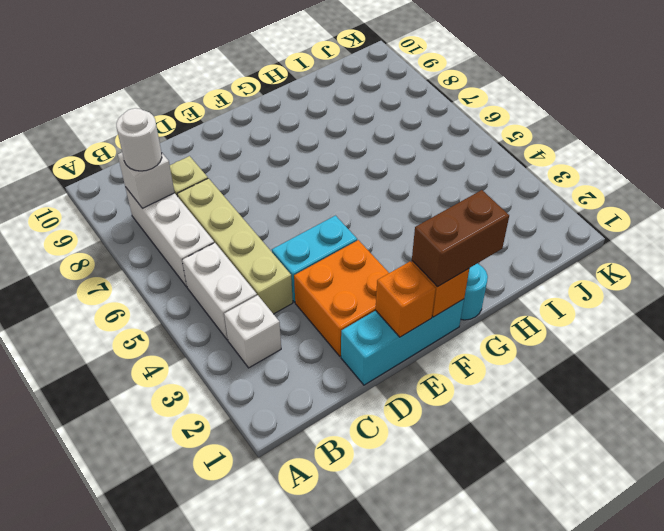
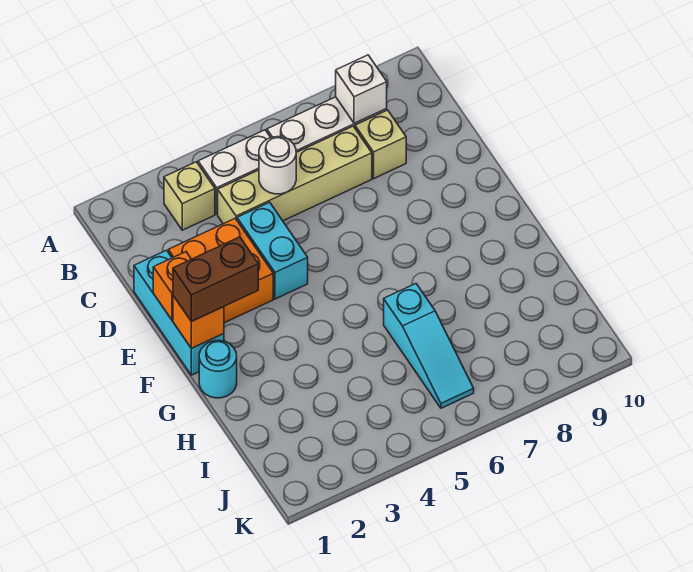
white brick B3 level 1 -> tan brick B3 level 1
white round brick B8 level 3 -> white round brick C5 level 2
brown brick F1:G1 level 3 -> brown brick F1:F2 level 3
none -> cyan slope H6:J6 level 1 top H

